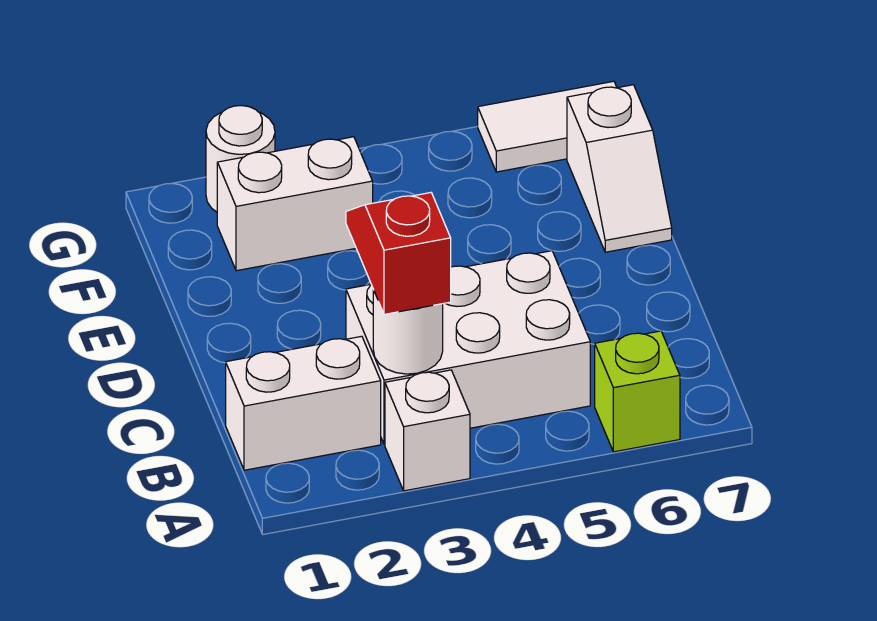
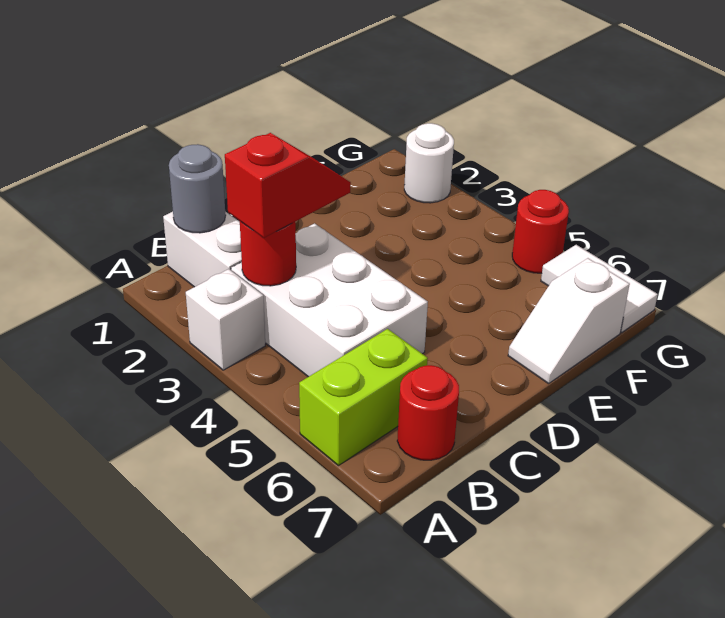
lime brick A6 level 1 -> lime brick A6:B6 level 1
none -> grey round brick B1 level 2
white round brick B3 level 2 -> red round brick B3 level 2
none -> red round brick B7 level 1
white brick F2:F3 level 1 -> none
none -> red round brick G5 level 1

